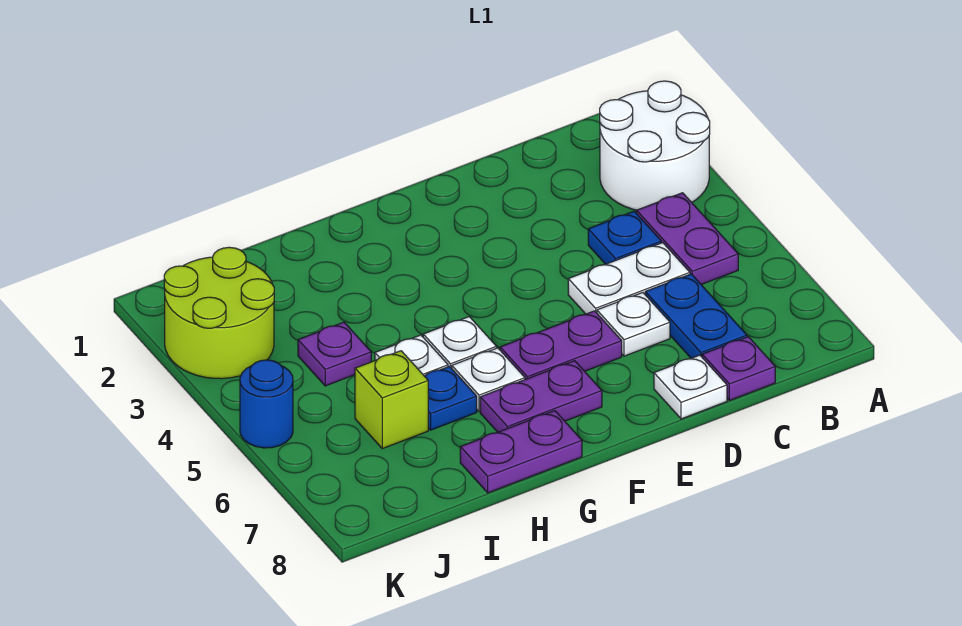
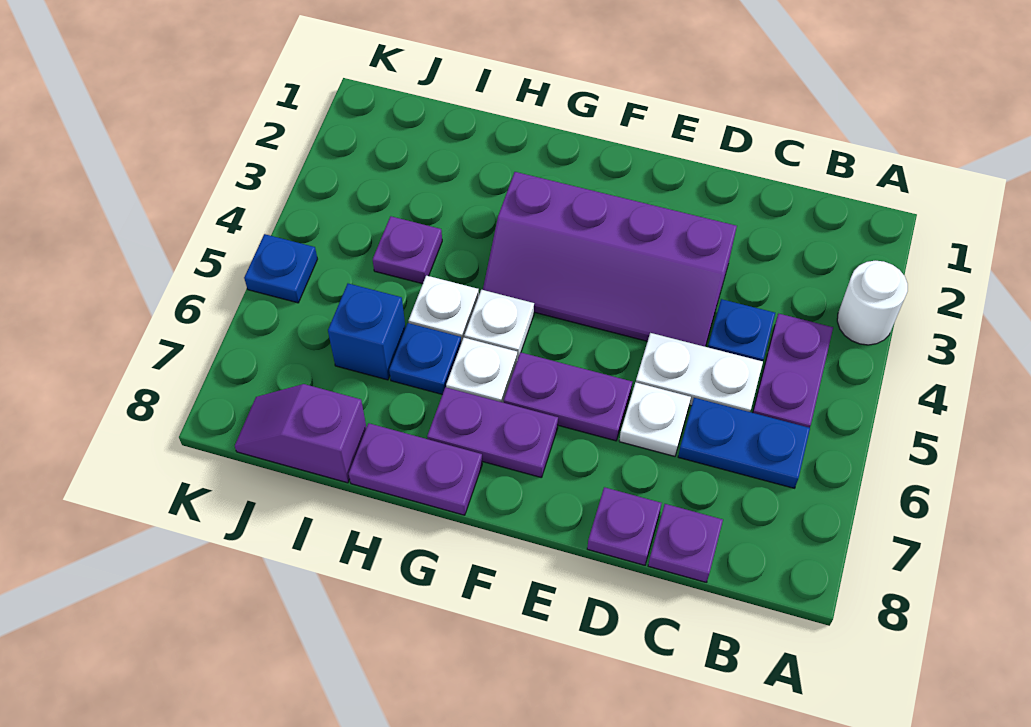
white round brick A2:B3 level 1 -> white round brick A3 level 1
blue plate C6:C7 level 1 -> blue plate B6:C6 level 1
none -> purple slope D3:G4 level 1 top 3
white plate D8 level 1 -> purple plate D8 level 1
lime brick I6 level 1 -> blue brick I6 level 1
none -> purple slope I8:J8 level 1 top I
lime round brick J2:K3 level 1 -> none
blue round brick K5 level 1 -> blue plate K5 level 1

